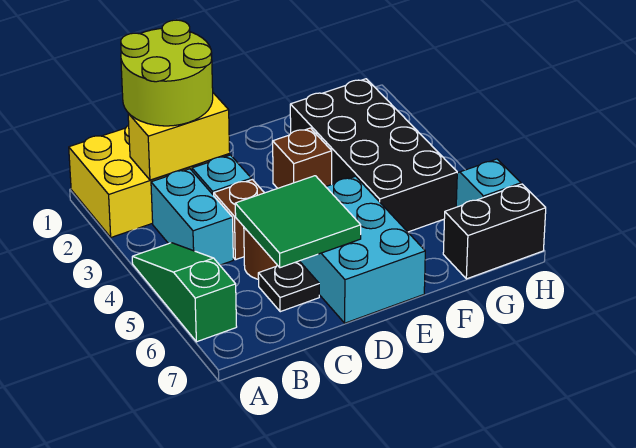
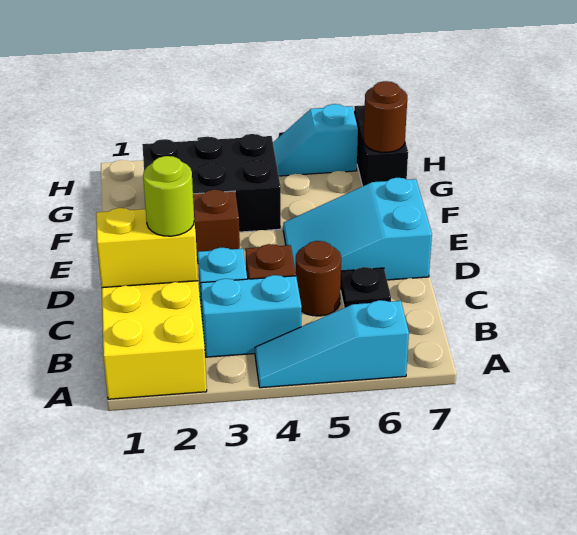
green slope A4:A6 level 1 top 6 -> cyan slope A4:A6 level 1 top 6
lime round brick B1:C2 level 3 -> lime round brick C2 level 3
yellow brick B2:C2 level 2 -> yellow brick C1:C2 level 2
green tile C5:D6 level 2 -> none
cyan brick D5:E7 level 1 -> cyan slope D5:E7 level 1 top 7
black brick F2:G5 level 1 -> black brick F2:G4 level 1
none -> brown round brick G7 level 2

